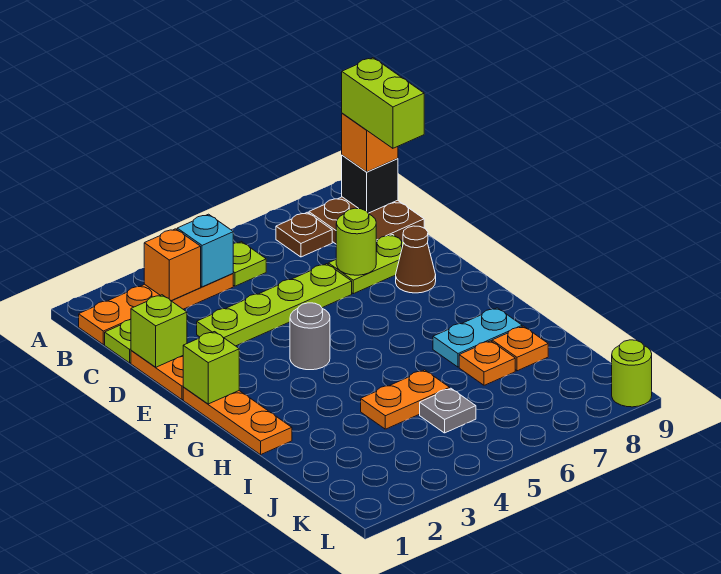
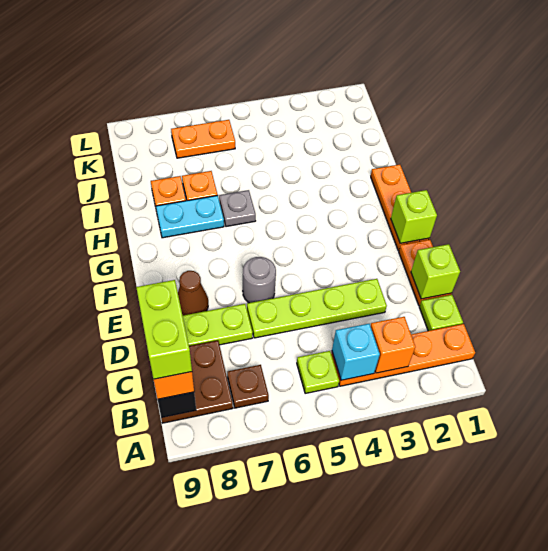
lime round brick D7 level 2 -> none
grey round brick F4 level 1 -> grey round brick E6 level 1
orange plate I4:I5 level 1 -> orange plate K6:K7 level 1
grey plate J5 level 1 -> grey plate H6 level 1
lime round brick L9 level 1 -> none

